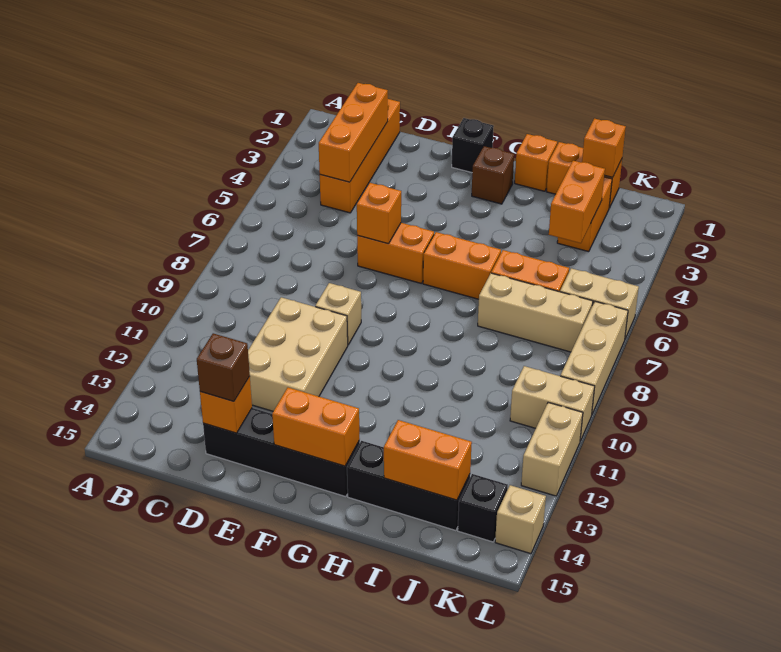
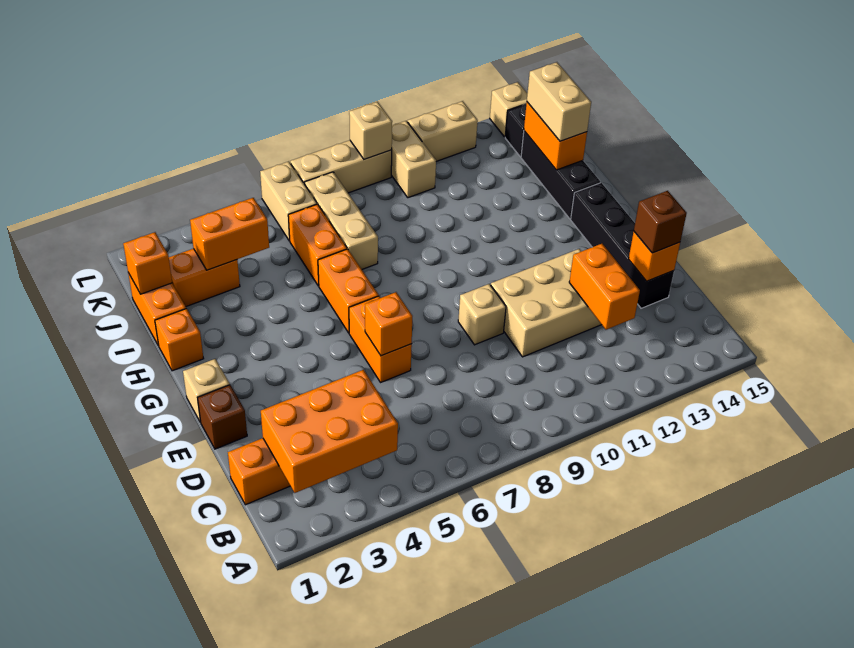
orange brick C2:C4 level 2 -> orange brick B2:C4 level 2
black brick F1 level 1 -> tan brick F1 level 1
orange brick F14:G14 level 2 -> orange brick C12:D12 level 2
brown brick G2 level 1 -> brown brick E1 level 1
none -> tan brick I14:J14 level 3
none -> tan brick L9 level 2

